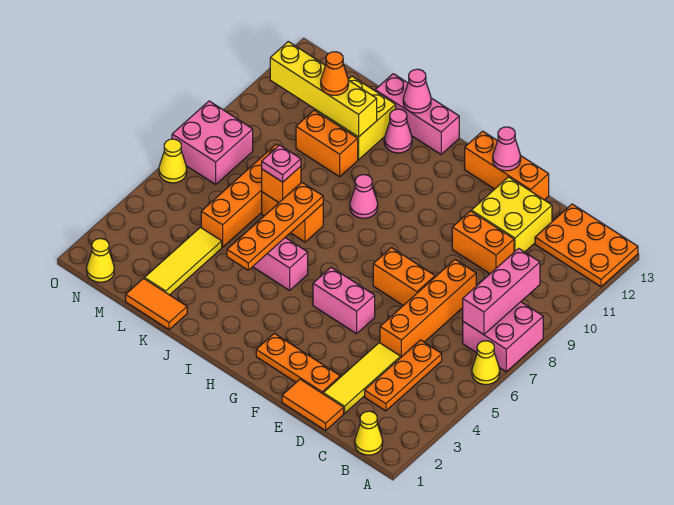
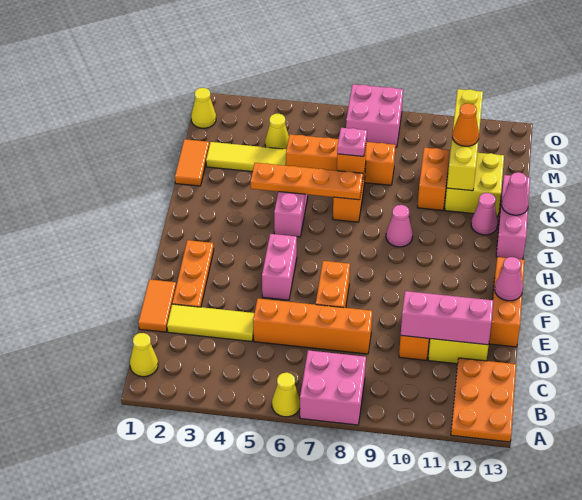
pink brick B7:B9 level 2 -> pink brick D10:D12 level 2
orange plate C3:C5 level 1 -> none
yellow cone O6 level 1 -> yellow cone M4 level 1

